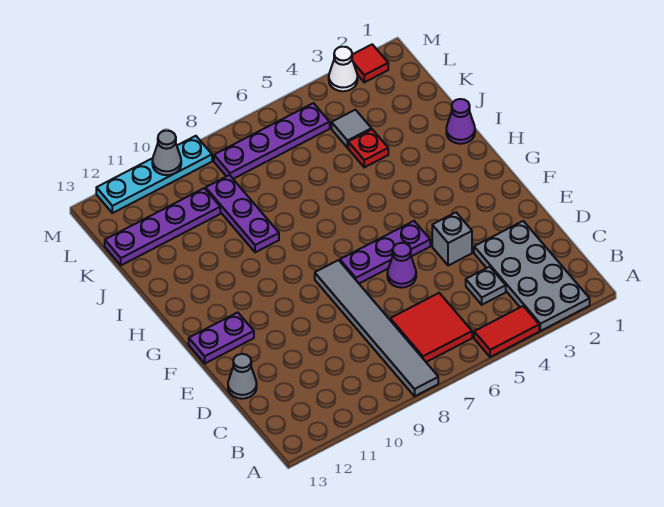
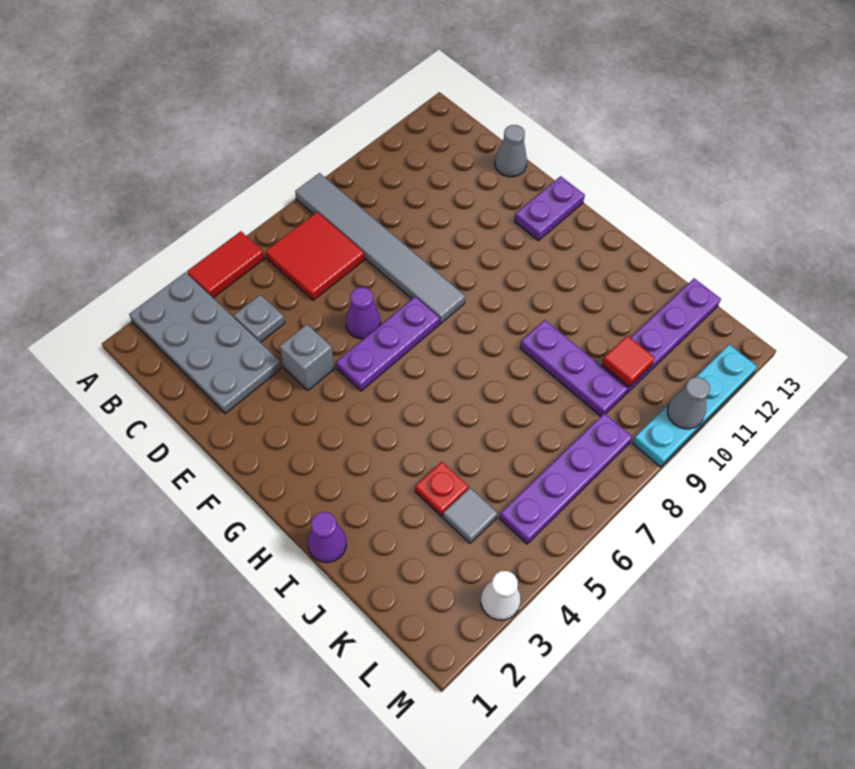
red tile M2 level 1 -> red tile K10 level 2

